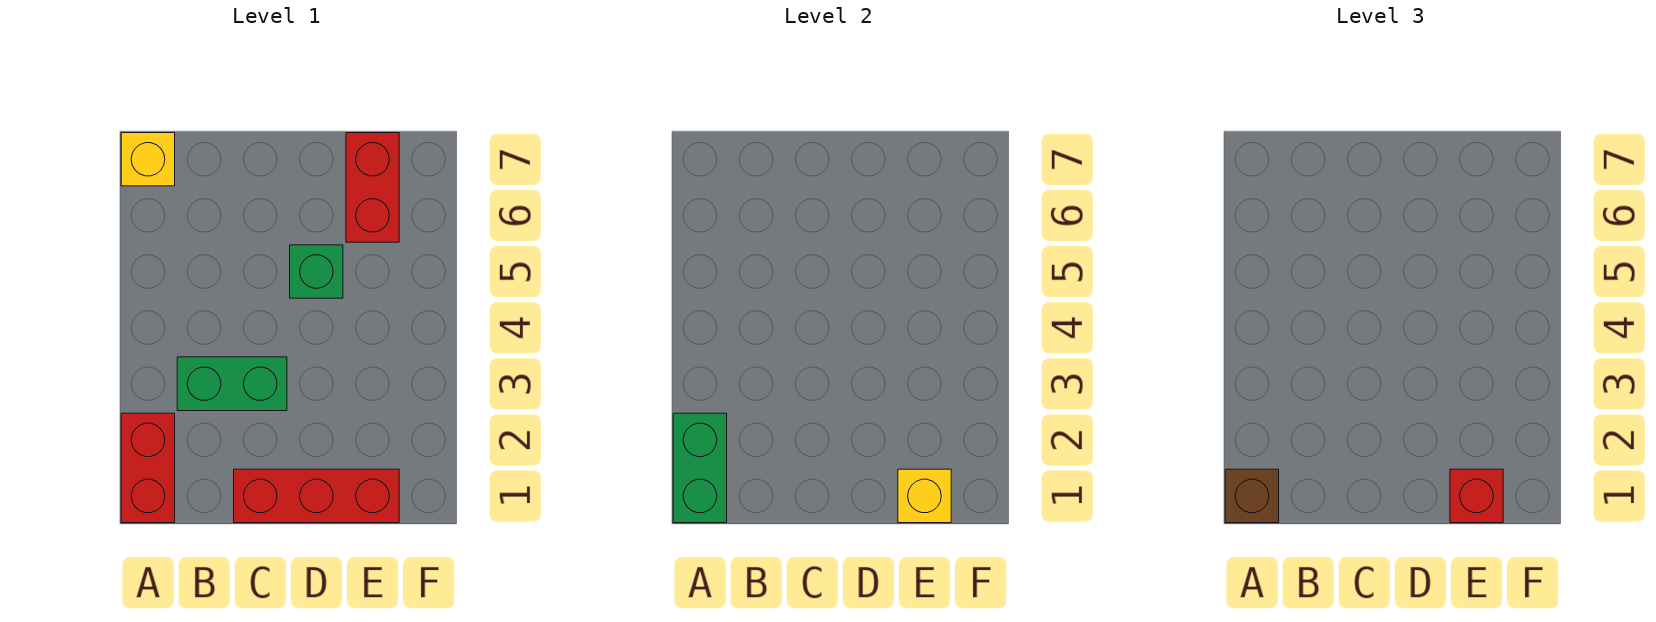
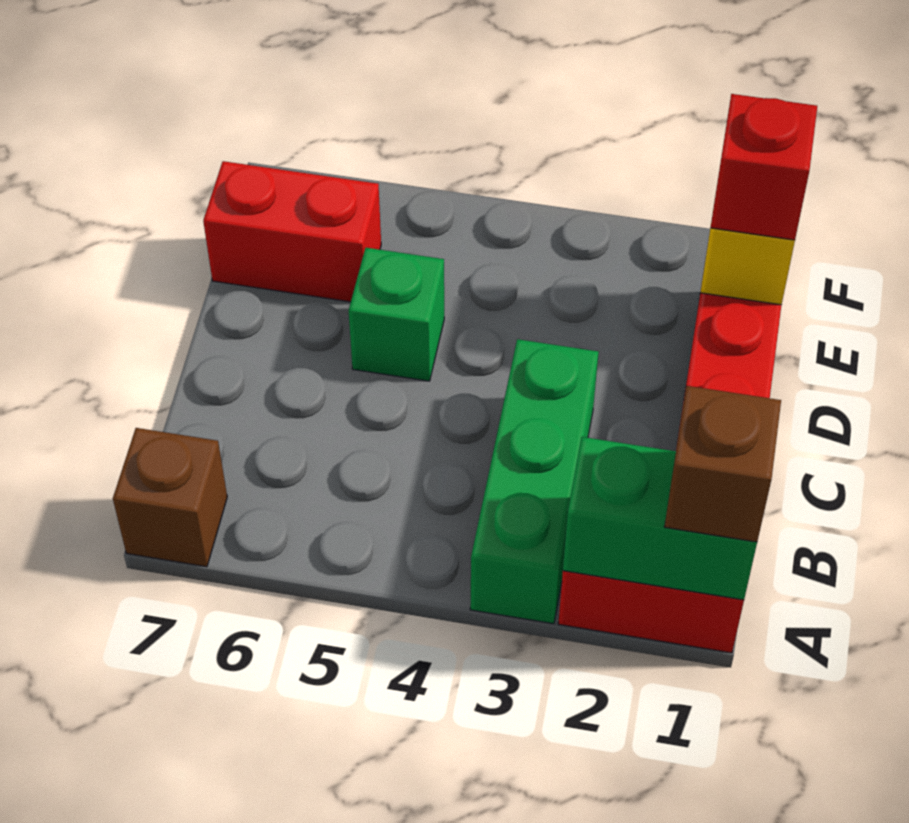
yellow brick A7 level 1 -> brown brick A7 level 1
green brick B3:C3 level 1 -> green brick A3:C3 level 1

